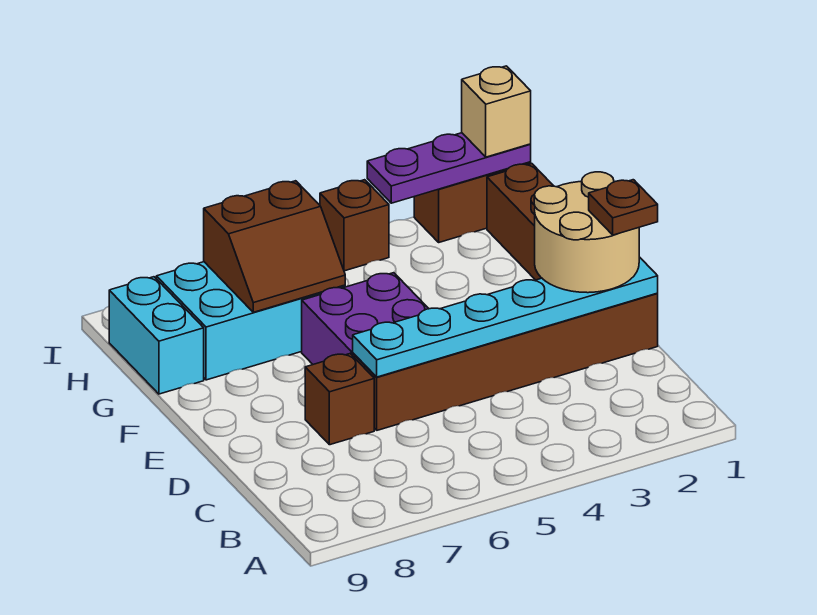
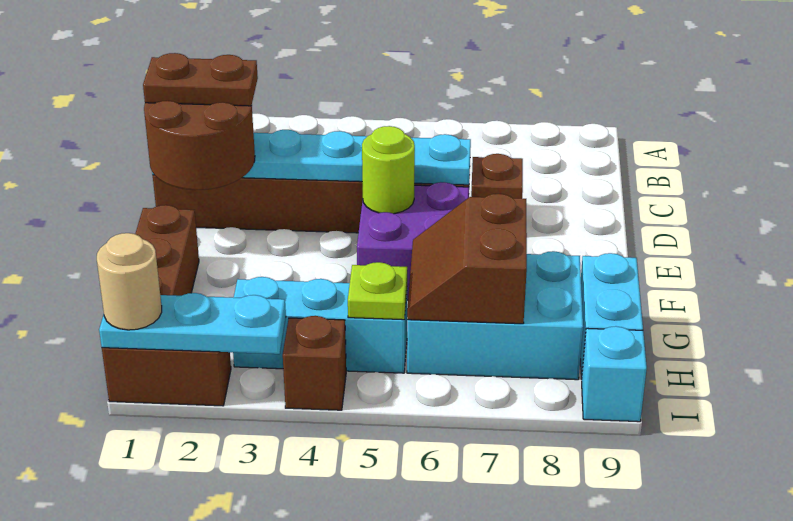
tan round brick D1:E2 level 3 -> brown round brick D1:E2 level 3
brown plate D1 level 4 -> brown plate D1:D2 level 4
none -> lime round brick E5 level 2
brown slope G6:H7 level 2 top H -> brown slope G6:H7 level 2 top 7
none -> cyan brick H3:H5 level 1
none -> lime plate H5 level 2
purple plate I1:I3 level 2 -> cyan plate I1:I3 level 2
tan brick I1 level 3 -> tan round brick I1 level 3
none -> cyan brick I9 level 1

